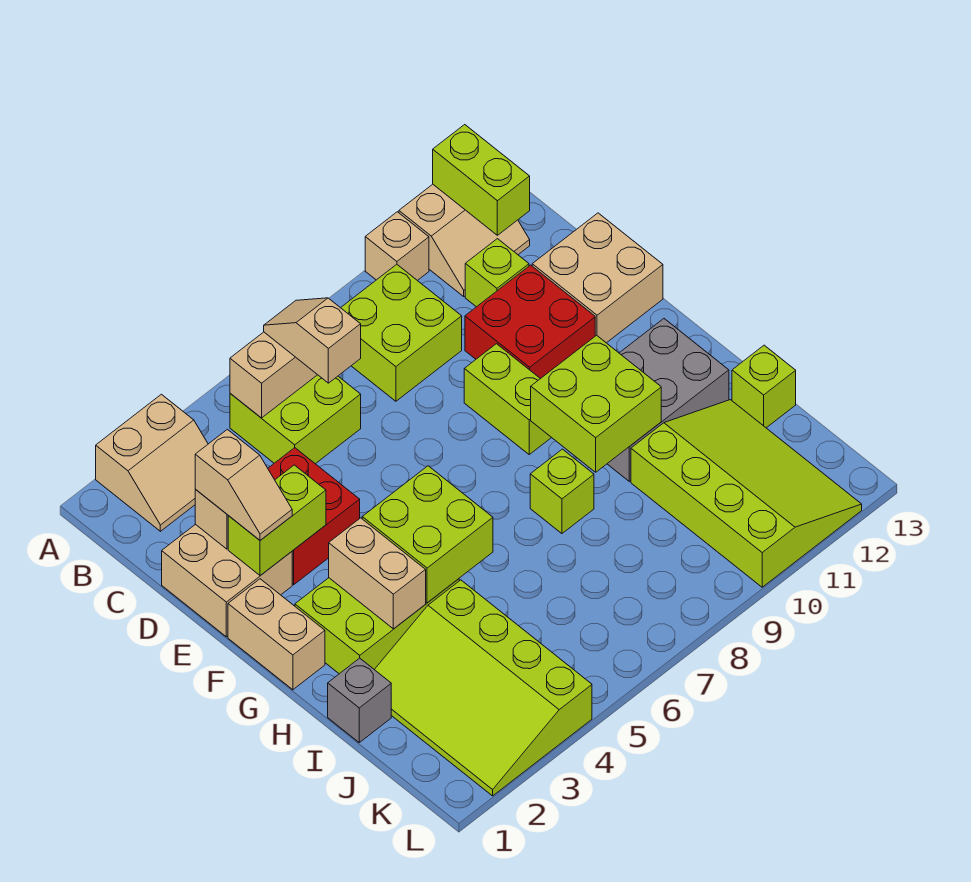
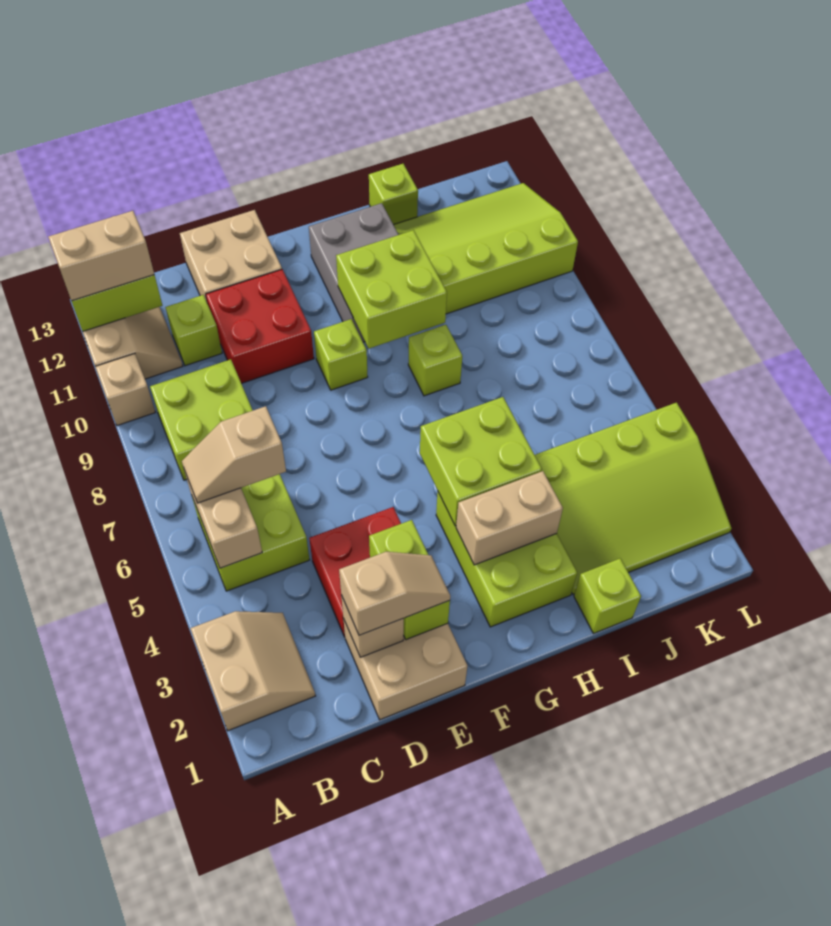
lime brick E9:F9 level 1 -> lime brick F9 level 1
tan brick F1:G1 level 1 -> tan brick A12:B12 level 3
grey brick I1 level 1 -> lime brick I1 level 1

